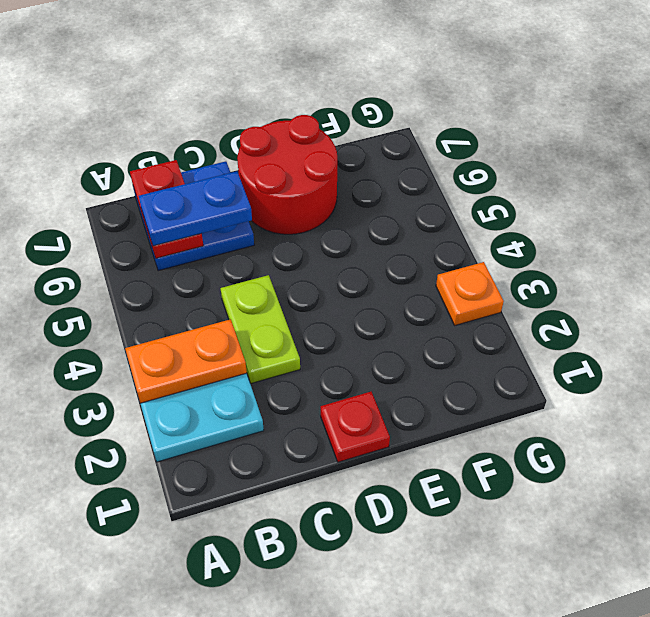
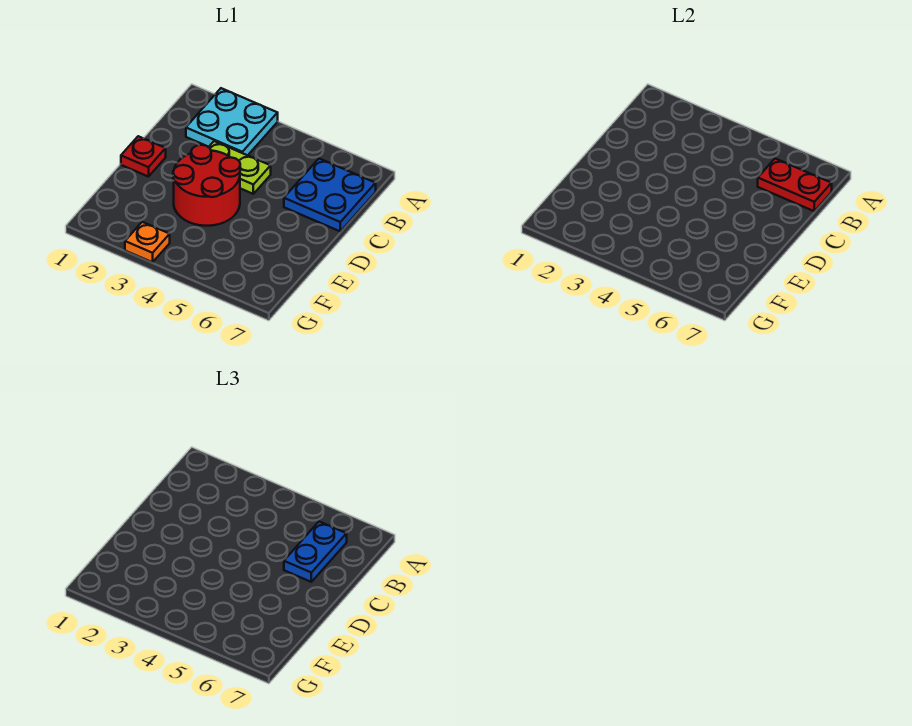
orange plate A3:B3 level 2 -> none
red round brick D6:E7 level 1 -> red round brick D3:E4 level 1

